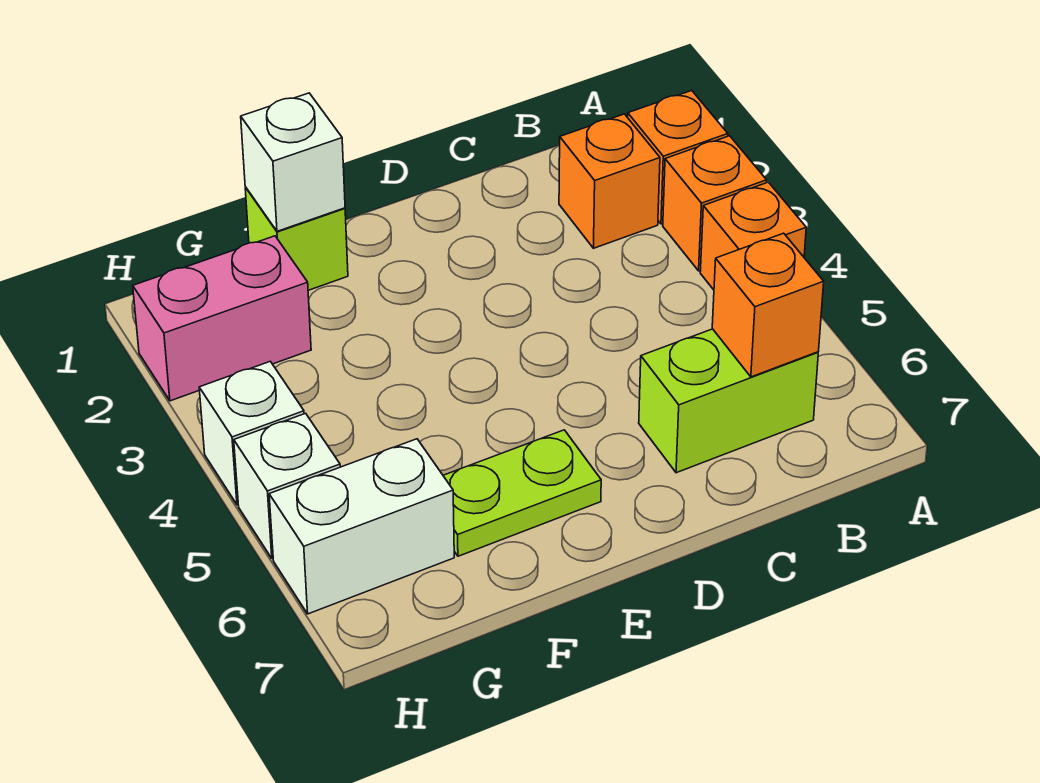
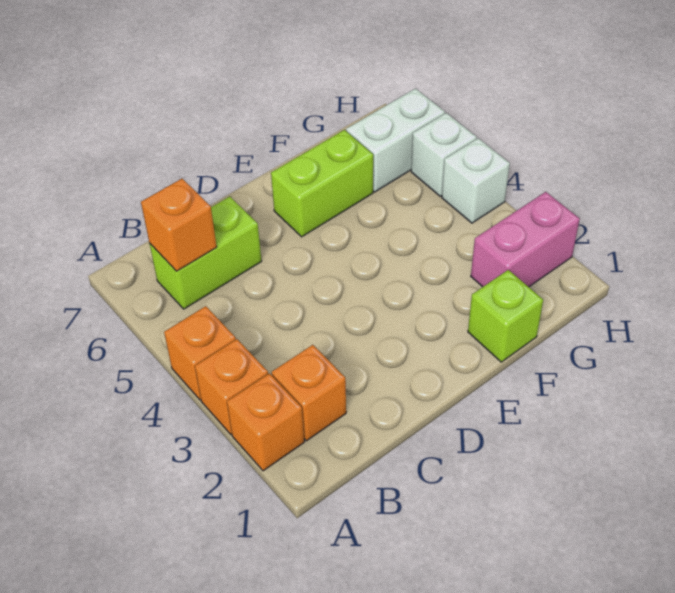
lime plate E6:F6 level 1 -> lime brick E6:F6 level 1
white brick F1 level 2 -> none

